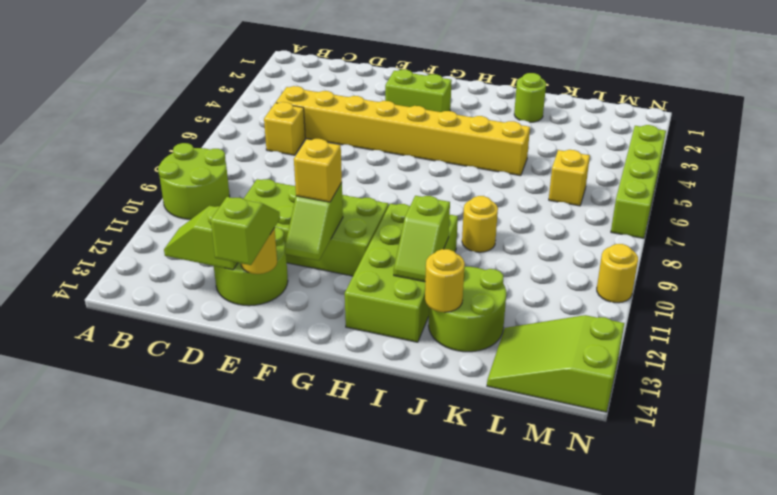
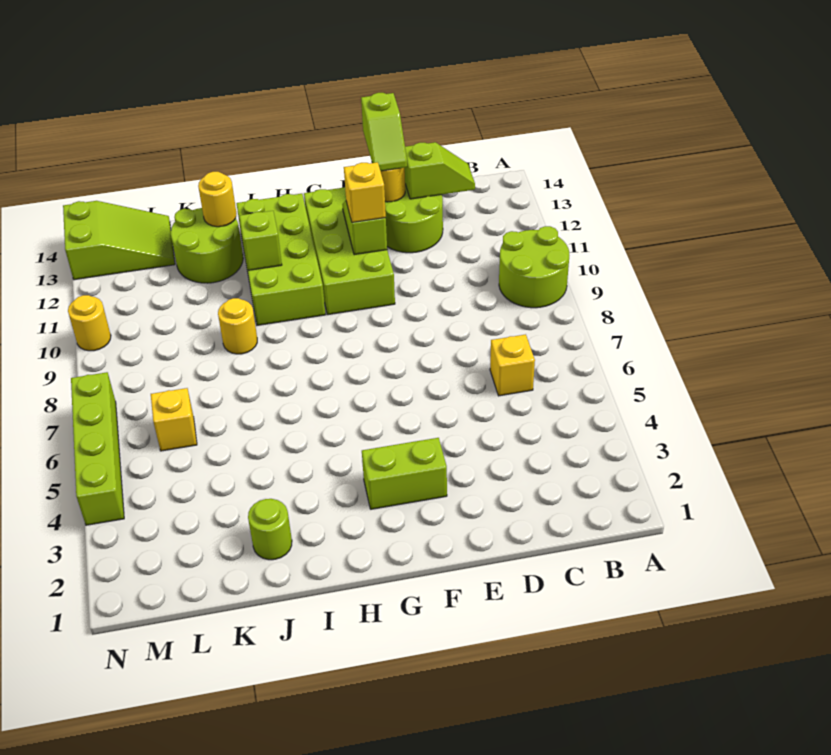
yellow brick C5:J5 level 1 -> none
lime brick D10:G11 level 1 -> lime brick F10:G13 level 1

